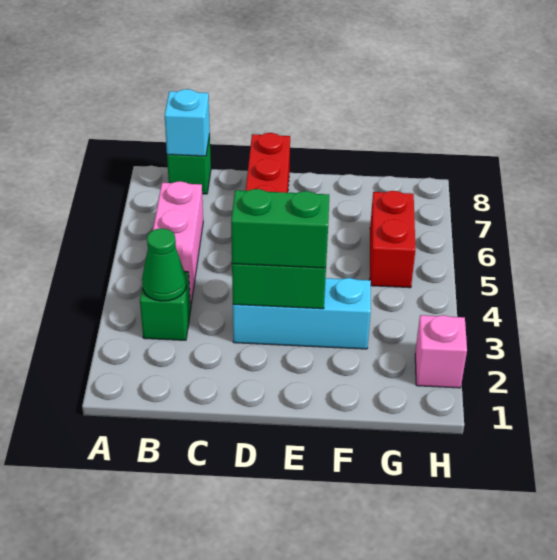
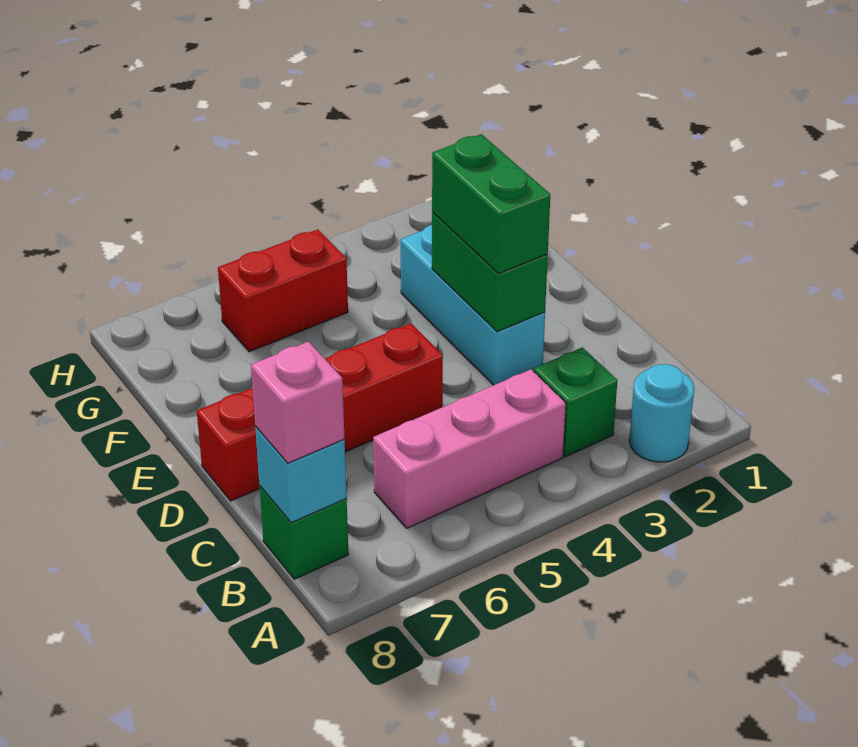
none -> cyan round brick A2 level 1
green cone B3 level 2 -> none
pink brick H2 level 1 -> pink brick B8 level 3

